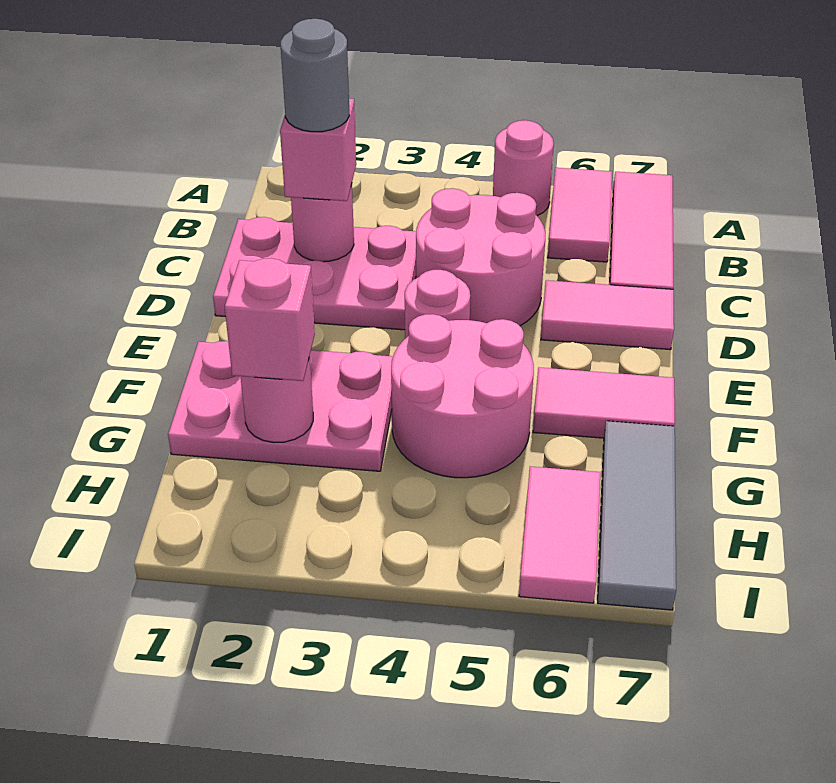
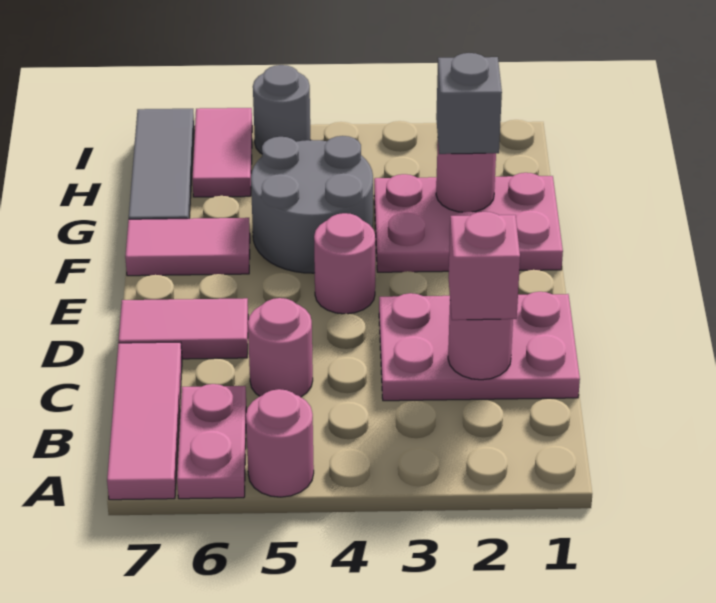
pink tile A6:B6 level 1 -> pink plate A6:B6 level 1
grey round brick C2 level 4 -> grey round brick I5 level 1
pink round brick C4:D5 level 1 -> pink round brick C5 level 1
pink round brick F4:G5 level 1 -> grey round brick F4:G5 level 1
pink brick G2 level 3 -> grey brick G2 level 3

